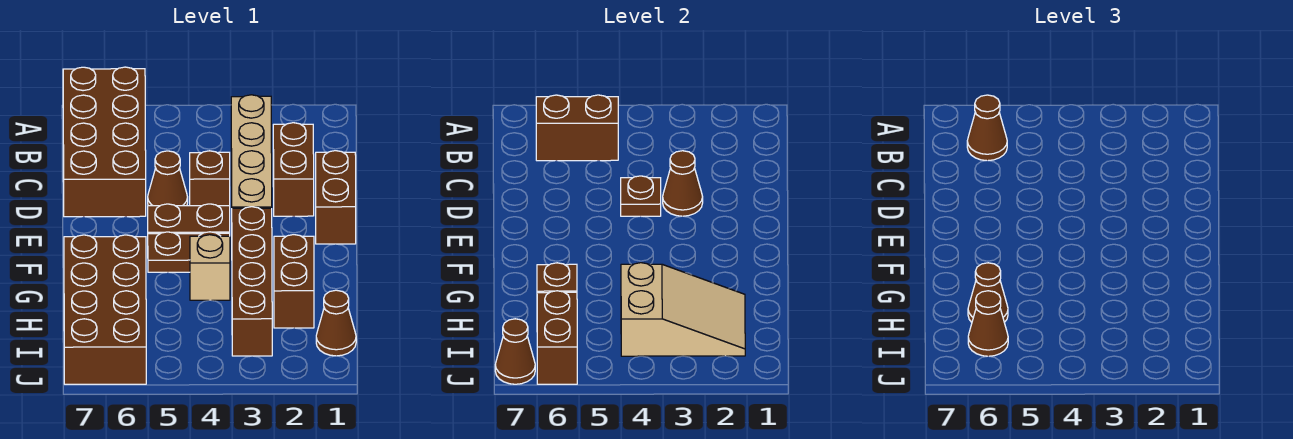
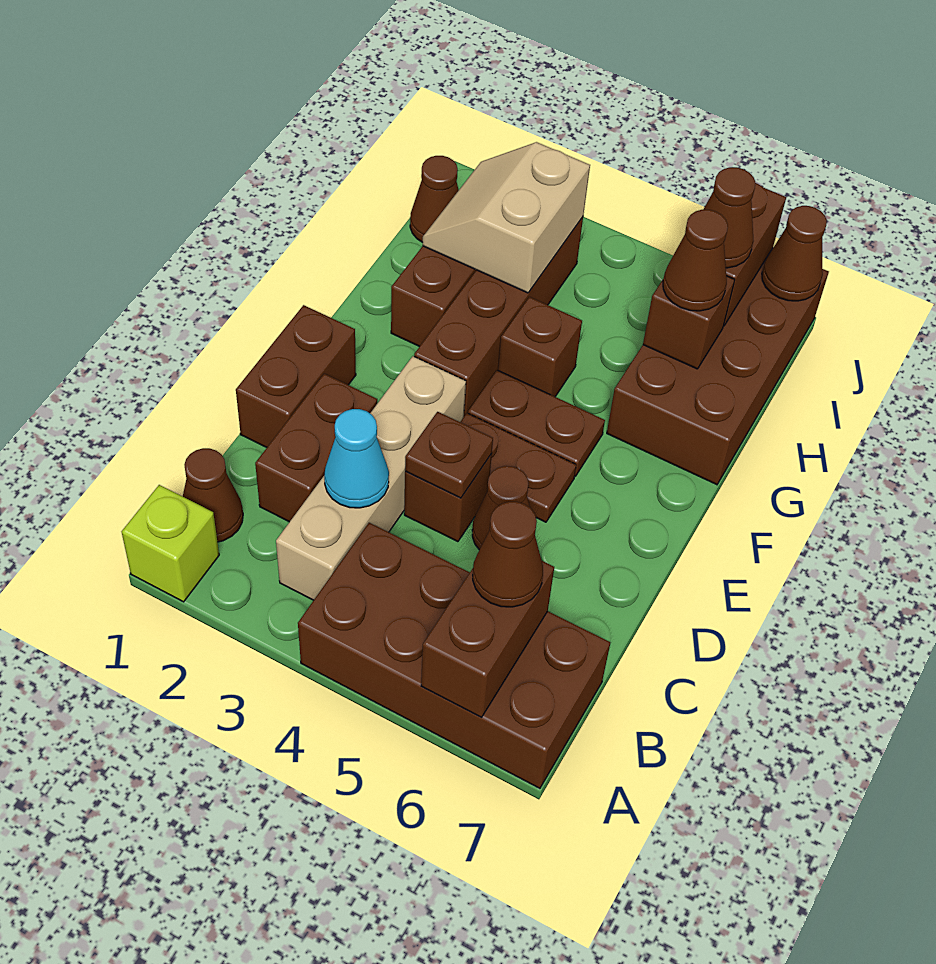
none -> lime brick A1 level 1
brown brick A6:D7 level 1 -> brown brick A4:B7 level 1
brown brick B5:B6 level 2 -> brown brick A6:B6 level 2
none -> cyan cone C3 level 2
brown cone D3 level 2 -> brown cone B1 level 1
tan brick G4 level 1 -> brown brick G4 level 1
tan slope H2:I4 level 2 top 4 -> tan slope H2:I3 level 2 top 3

